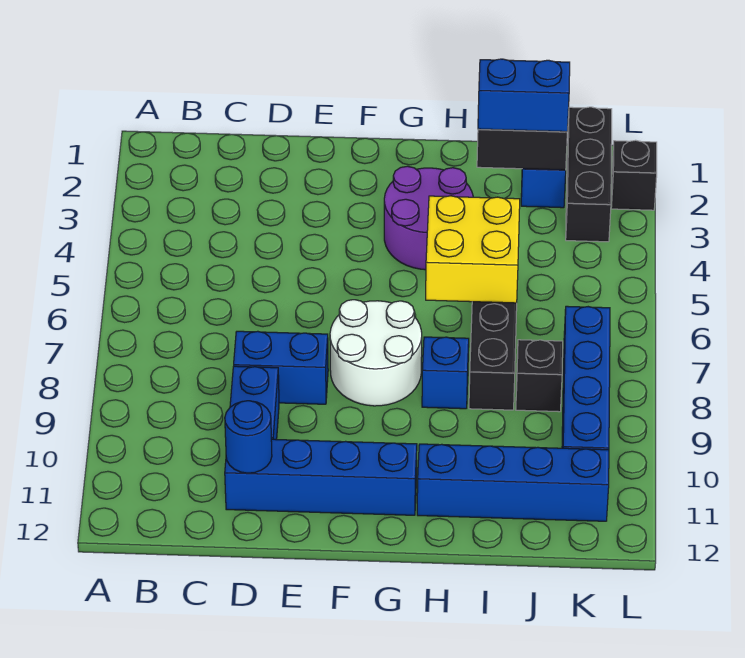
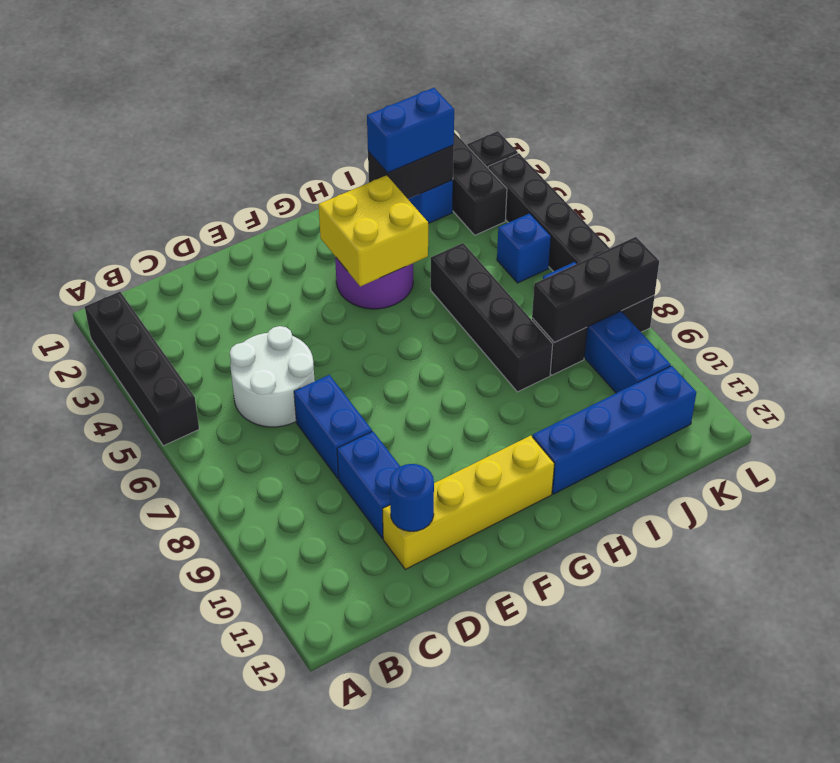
none -> black brick A2:A5 level 1
blue brick D8:E8 level 1 -> blue brick D7:D8 level 1
blue brick D11:G11 level 1 -> yellow brick D11:G11 level 1
white round brick F7:G8 level 1 -> white round brick C5:D6 level 1
yellow brick H5:I6 level 2 -> yellow brick G3:H4 level 2
blue brick H8 level 1 -> blue brick K5 level 1
none -> black brick J8:L8 level 2
none -> black brick L3:L8 level 1

